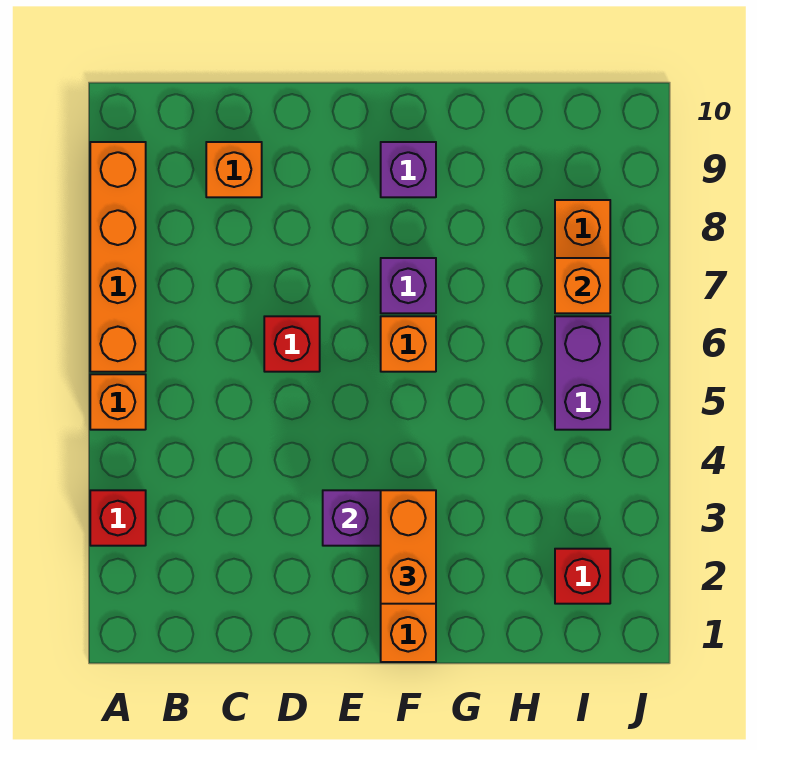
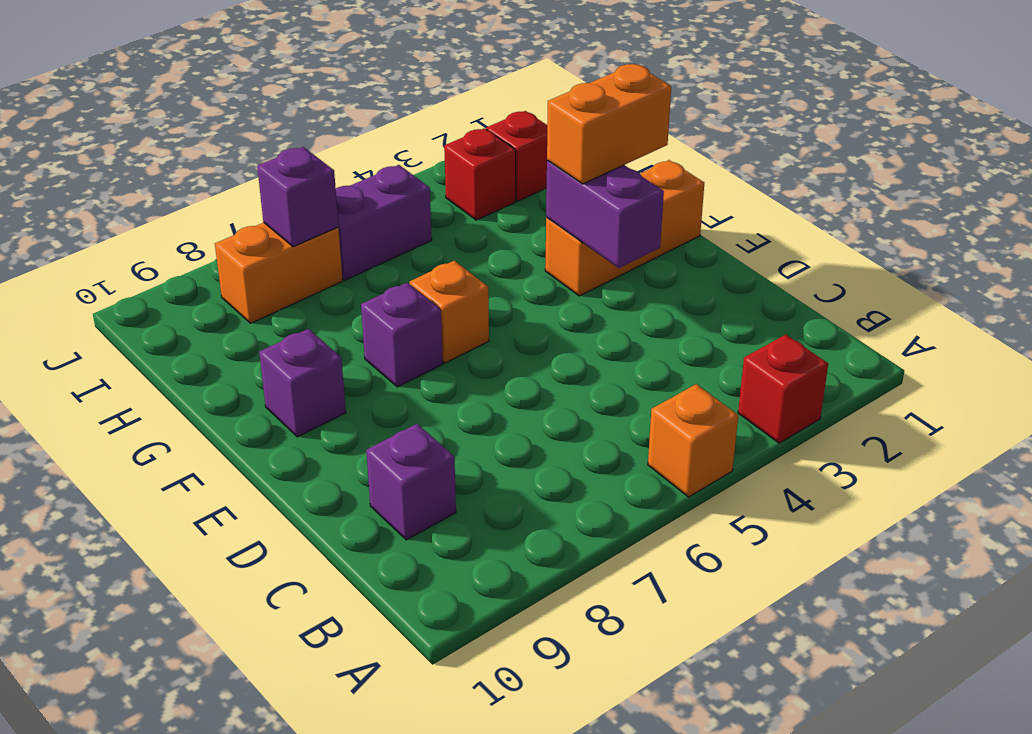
orange brick A6:A9 level 1 -> none
orange brick C9 level 1 -> purple brick C9 level 1
red brick D6 level 1 -> red brick I3 level 1
orange brick I7 level 2 -> purple brick I7 level 2

